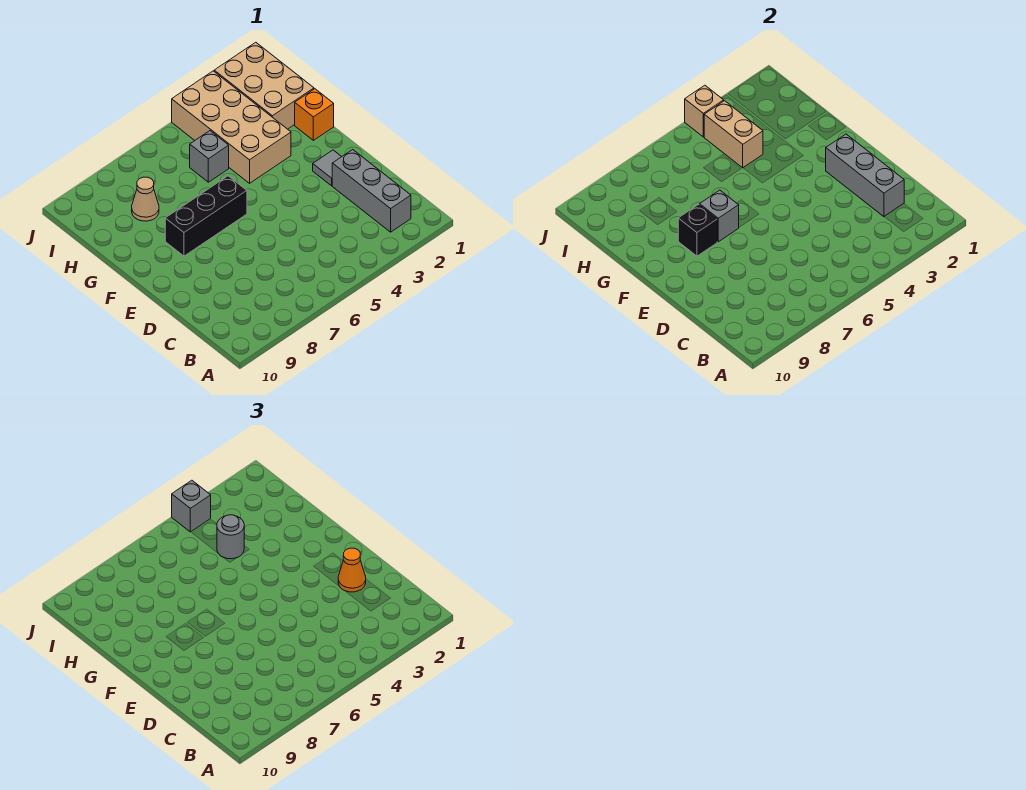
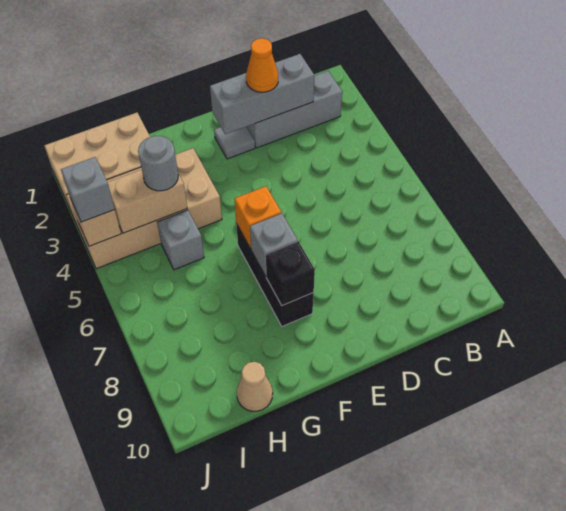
orange brick G1 level 1 -> orange brick F6 level 2
tan cone H8 level 1 -> tan cone H10 level 1

